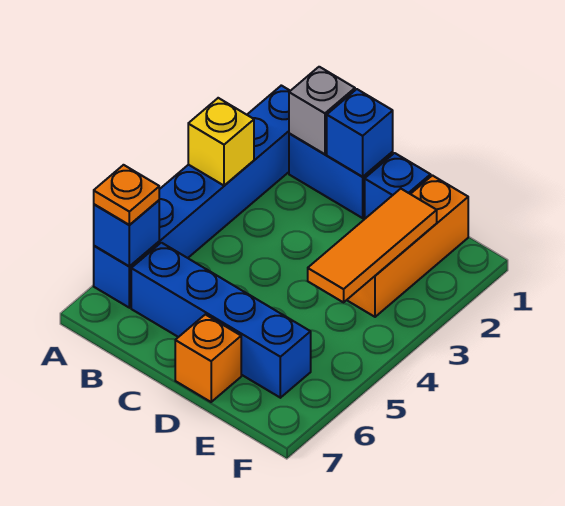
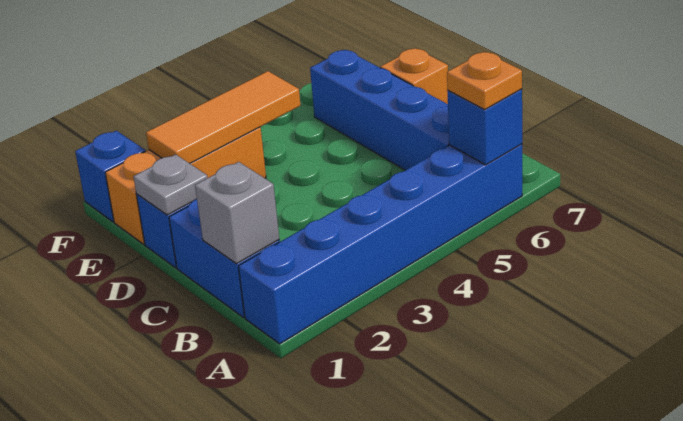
yellow brick A3 level 2 -> none
blue brick C1 level 2 -> blue brick F1 level 1
none -> grey plate D1 level 2

